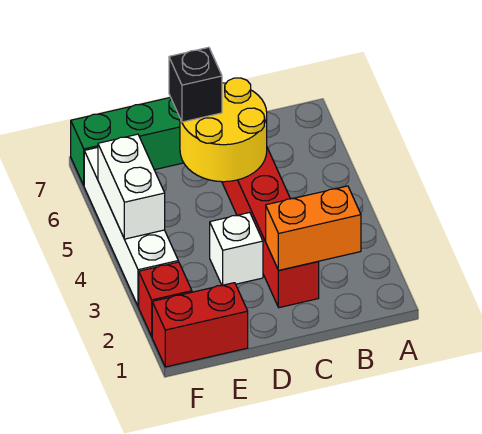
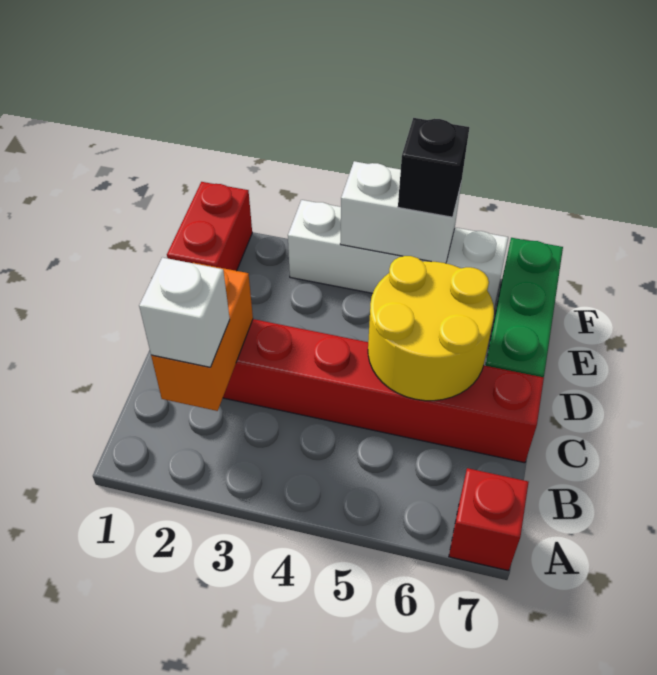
white brick D3 level 1 -> white brick B2 level 3
black brick D6 level 3 -> black brick F5 level 3
red brick F2 level 1 -> red brick A7 level 1

